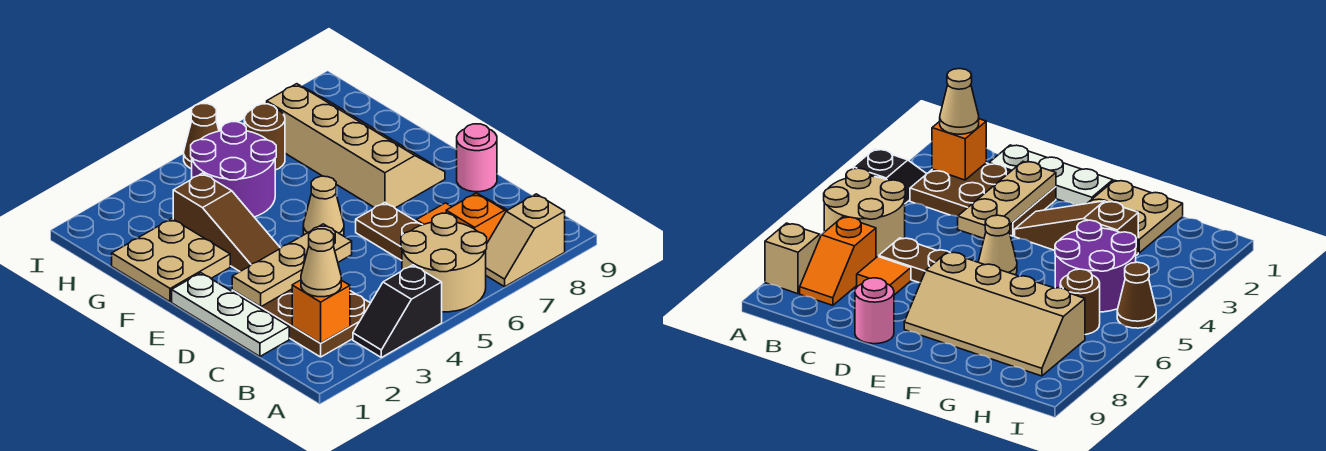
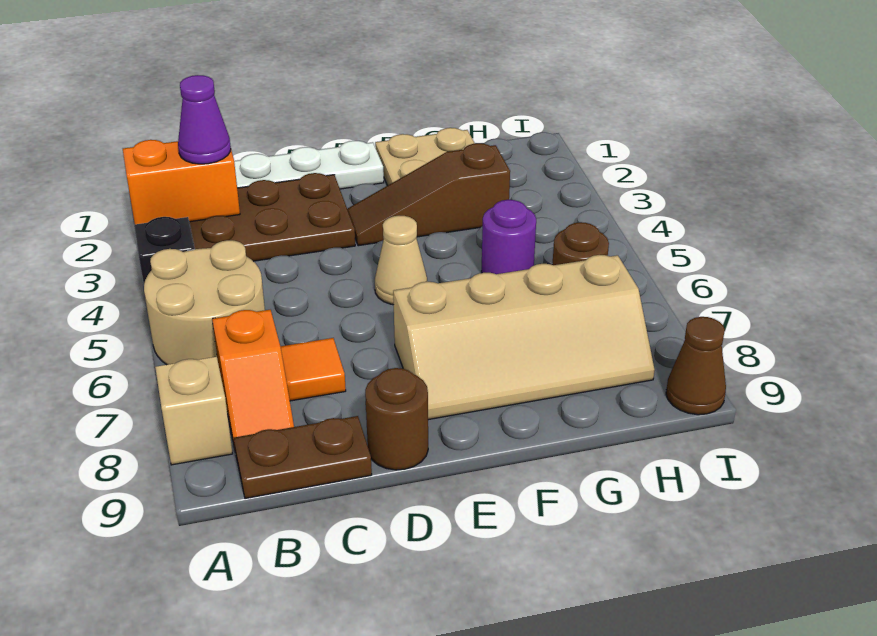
orange brick B2 level 2 -> orange brick A2:B2 level 2
tan cone B2 level 3 -> purple cone B2 level 3
brown plate C6:D6 level 1 -> brown plate B9:C9 level 1
tan plate D2:D4 level 2 -> none
pink round brick D9 level 1 -> brown round brick D9 level 1
purple round brick G4:H5 level 1 -> purple round brick G5 level 1
brown cone I5 level 1 -> brown cone I9 level 1

